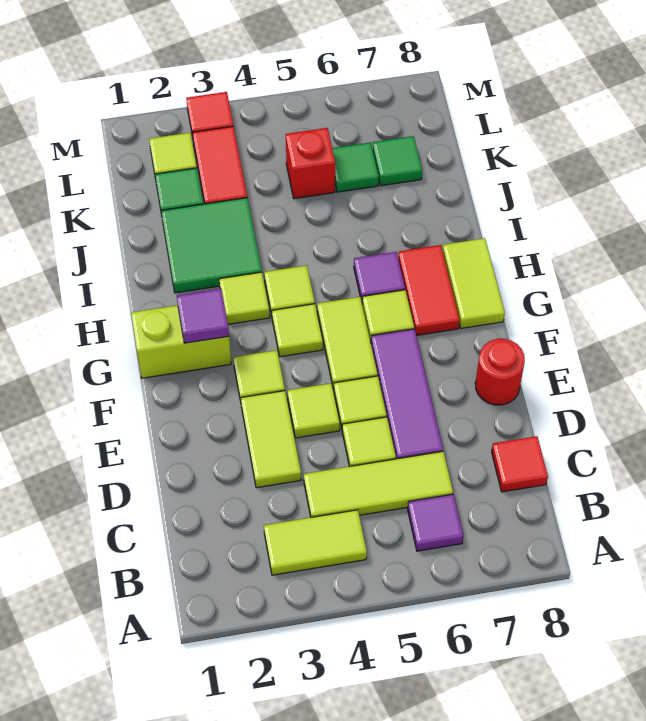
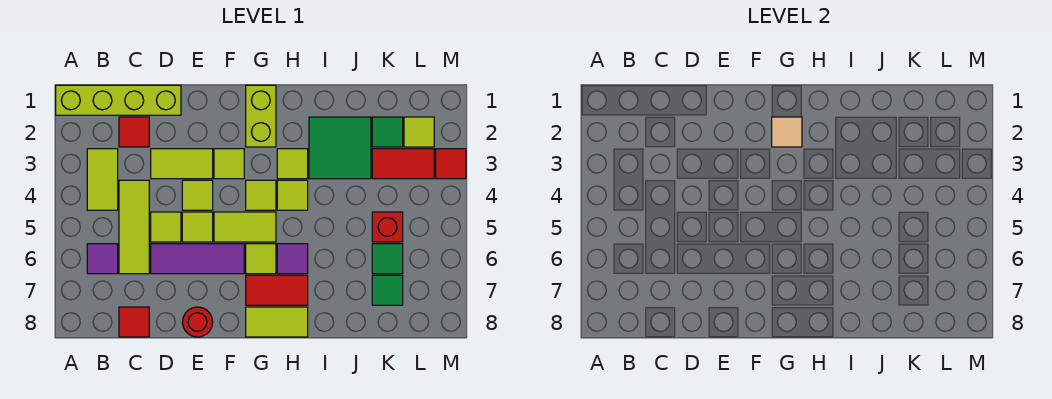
none -> lime brick A1:D1 level 1
none -> red tile C2 level 1
purple tile G2 level 2 -> tan tile G2 level 2

